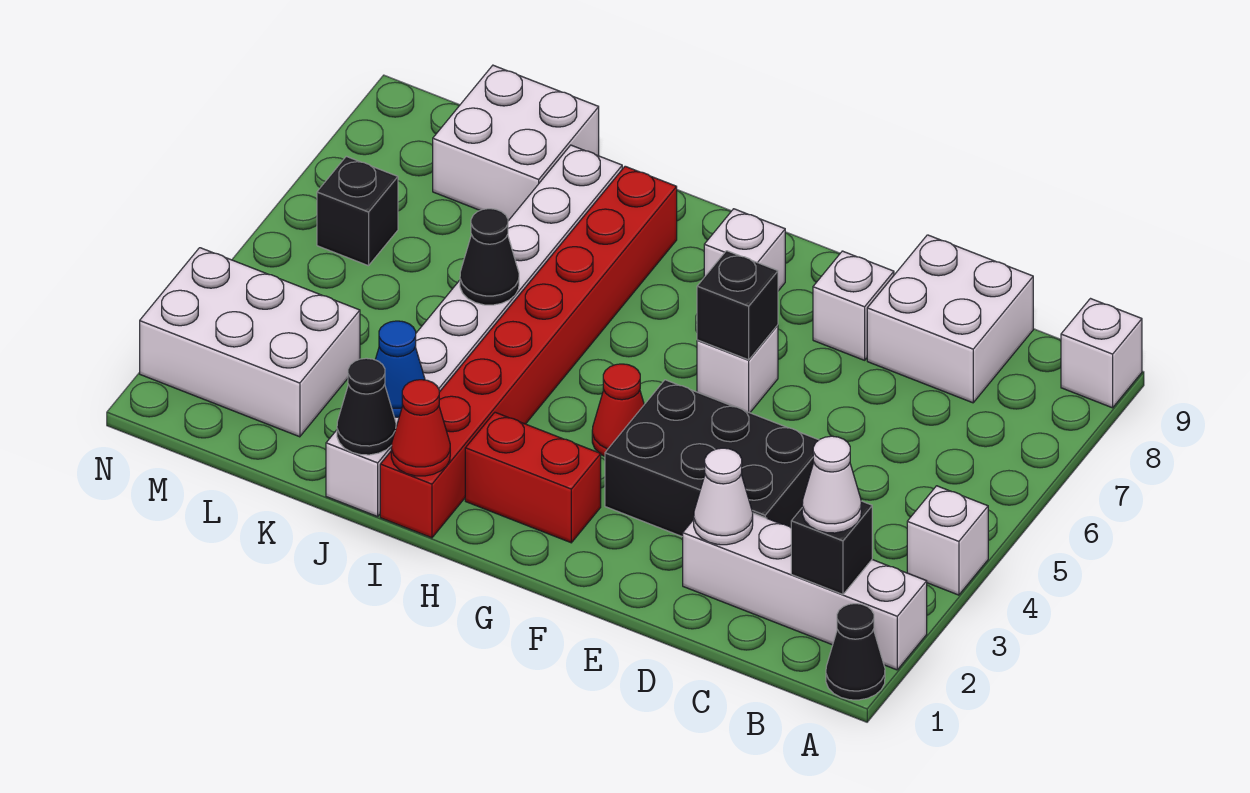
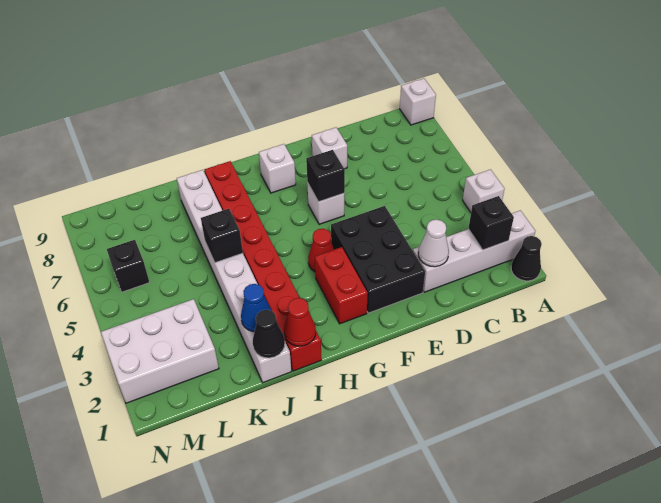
white cone B2 level 3 -> none
white brick C8:D9 level 1 -> none
black brick D3:F4 level 1 -> black brick E2:F4 level 1
red brick G2:H2 level 1 -> red brick G2:G3 level 1
black cone J5 level 2 -> black brick J5 level 2
white brick K8:L9 level 1 -> none

